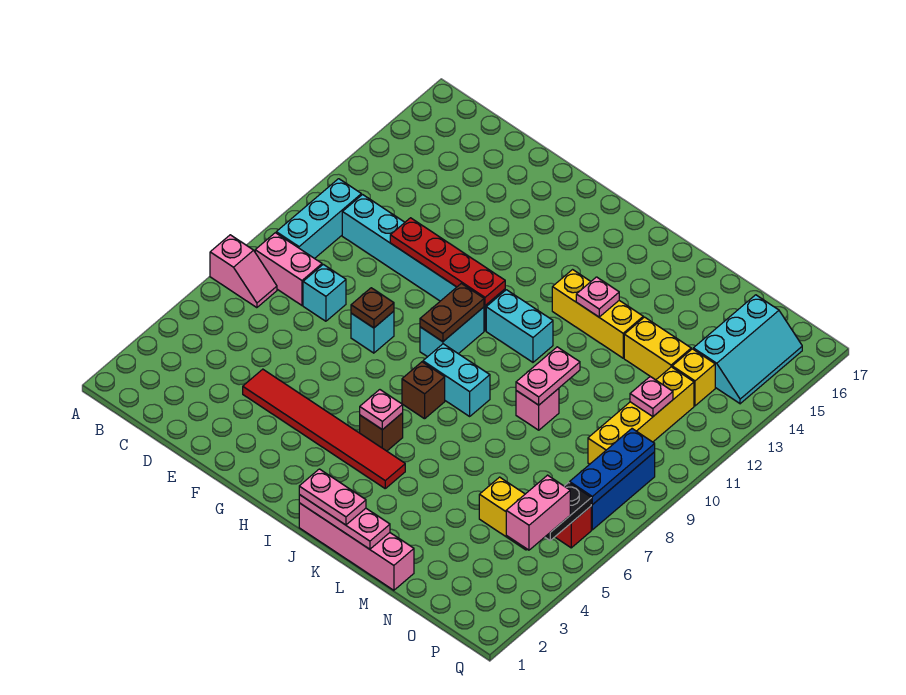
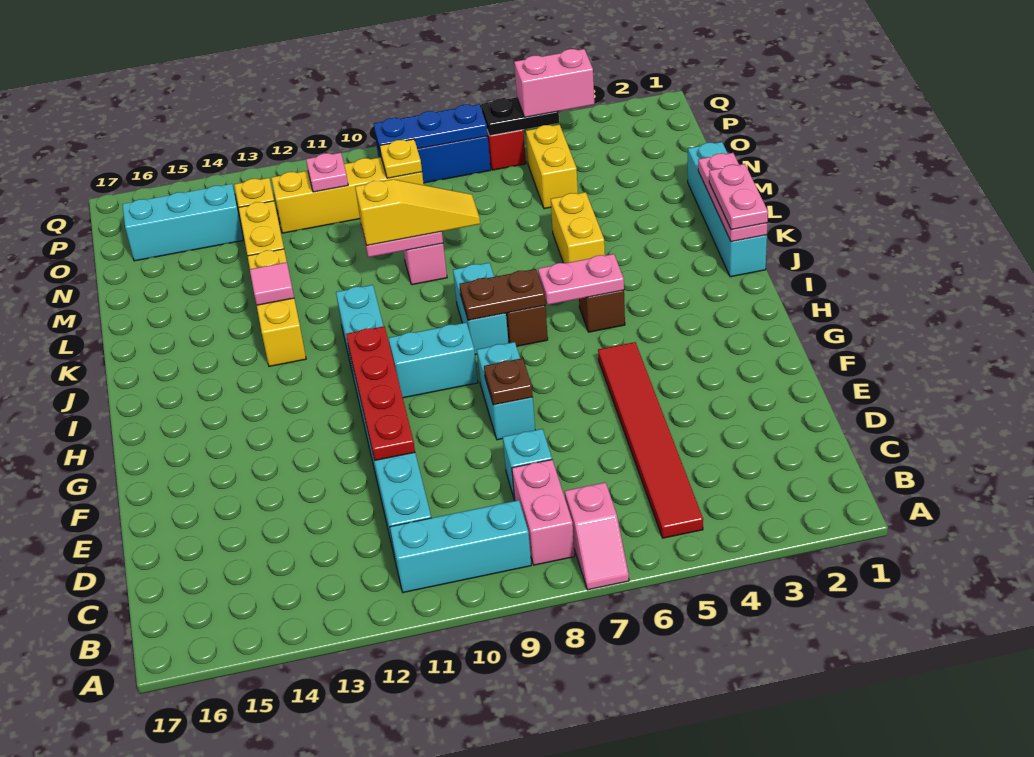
pink slope A7:B7 level 1 top A -> pink slope A7:B7 level 1 top B
red tile E4:J4 level 1 -> red tile B5:G5 level 1
cyan brick F8 level 1 -> cyan brick F8:G8 level 1
brown plate H9:H10 level 2 -> brown plate I7:I8 level 2
pink plate I5 level 2 -> pink plate I5:I6 level 2
pink brick J1:M1 level 1 -> cyan brick J1:M1 level 1
none -> yellow brick K5:L5 level 1
pink plate K13 level 2 -> pink tile K13 level 2
none -> yellow slope L8:L10 level 3 top 10
none -> yellow plate O9 level 2

